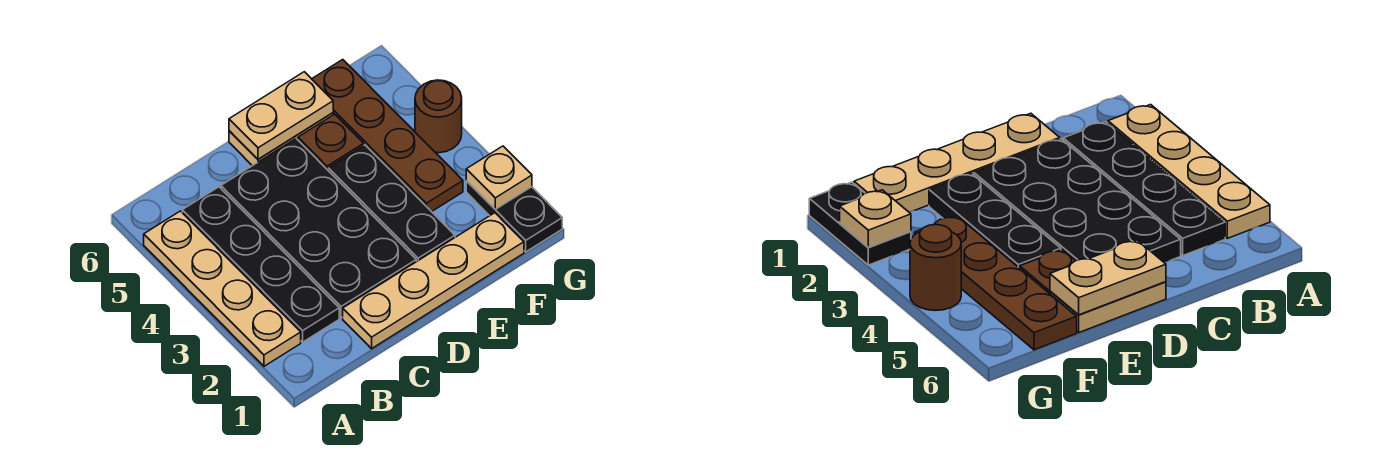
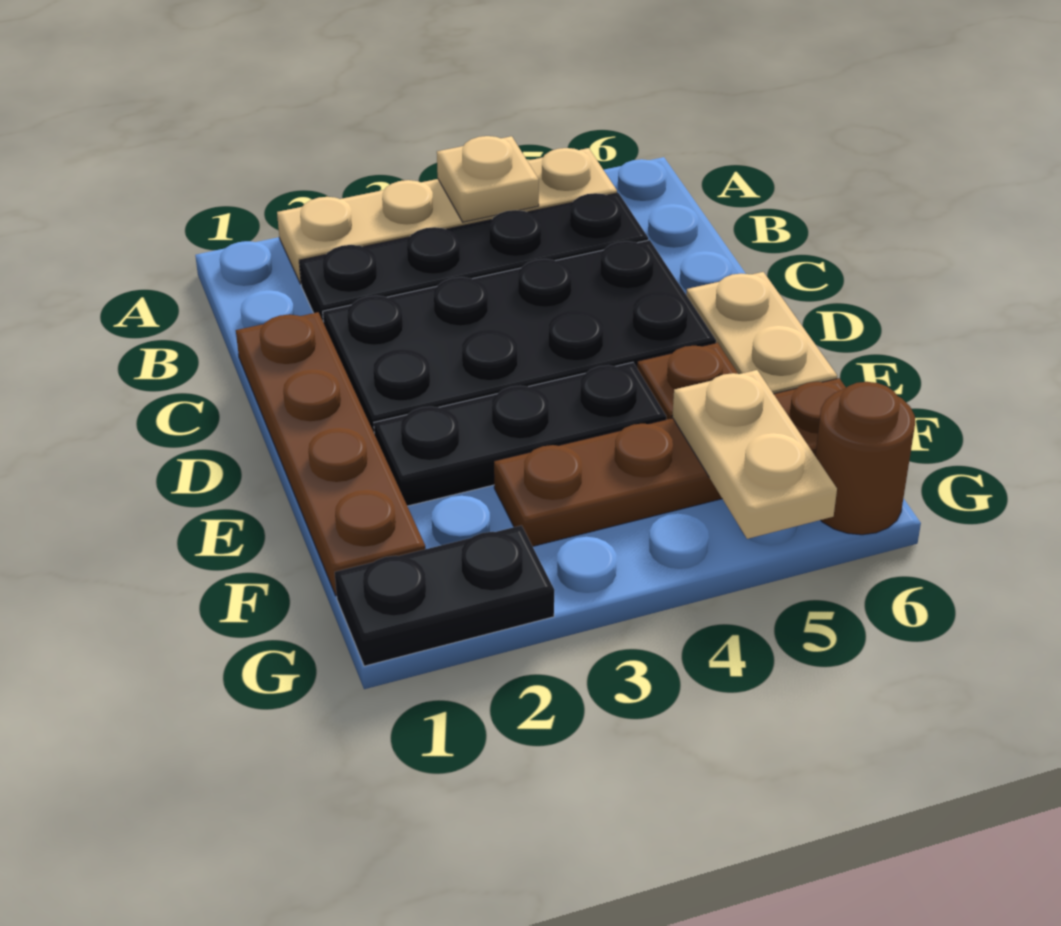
tan plate C1:F1 level 1 -> brown plate C1:F1 level 1
tan plate D6:E6 level 2 -> tan plate F5:G5 level 2
tan plate G2 level 2 -> tan plate A4 level 2
brown round brick G4 level 1 -> brown round brick G6 level 1

